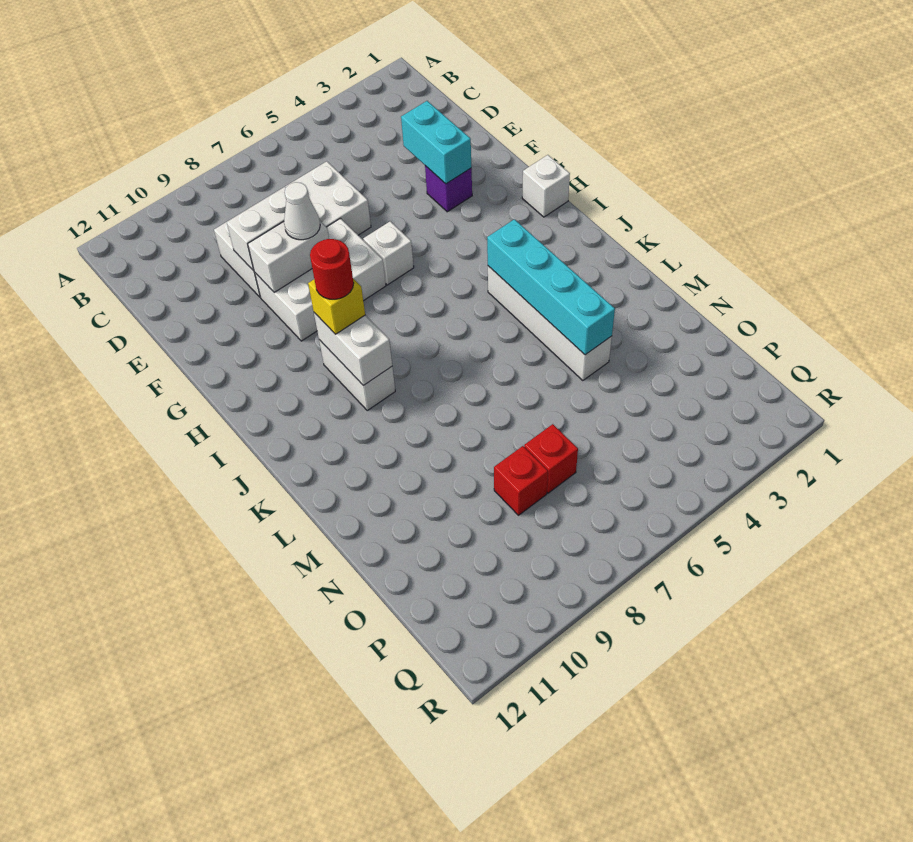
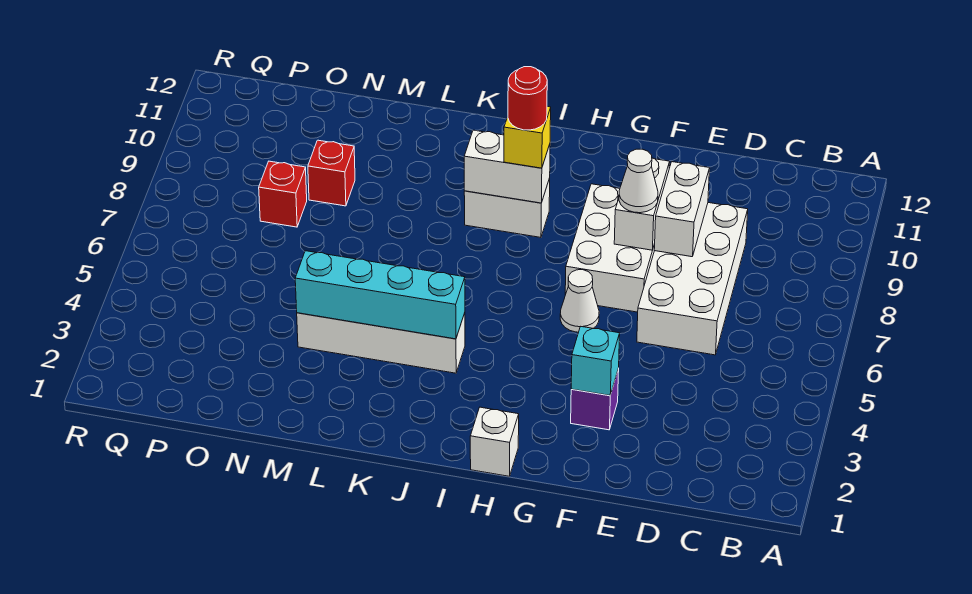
cyan brick E3:F3 level 2 -> cyan brick F3 level 2
white brick G6 level 1 -> white cone G6 level 1
red brick O7 level 1 -> red brick N9 level 1

